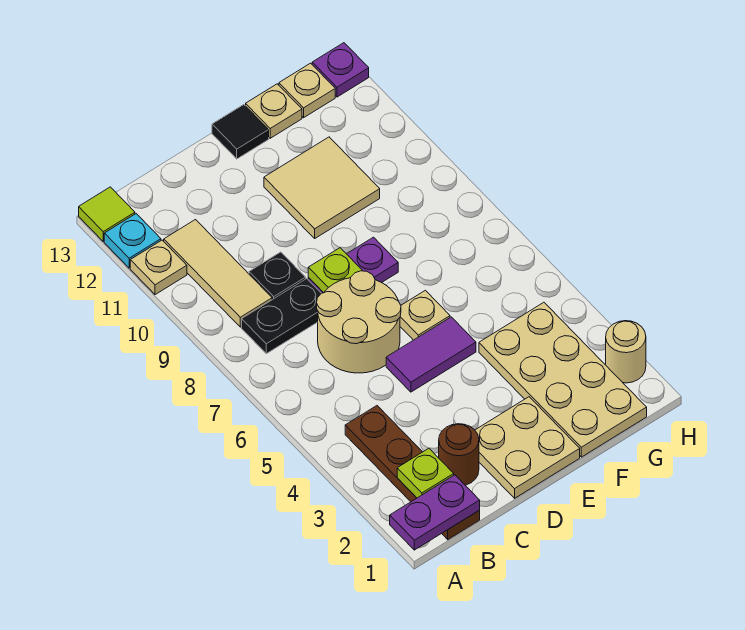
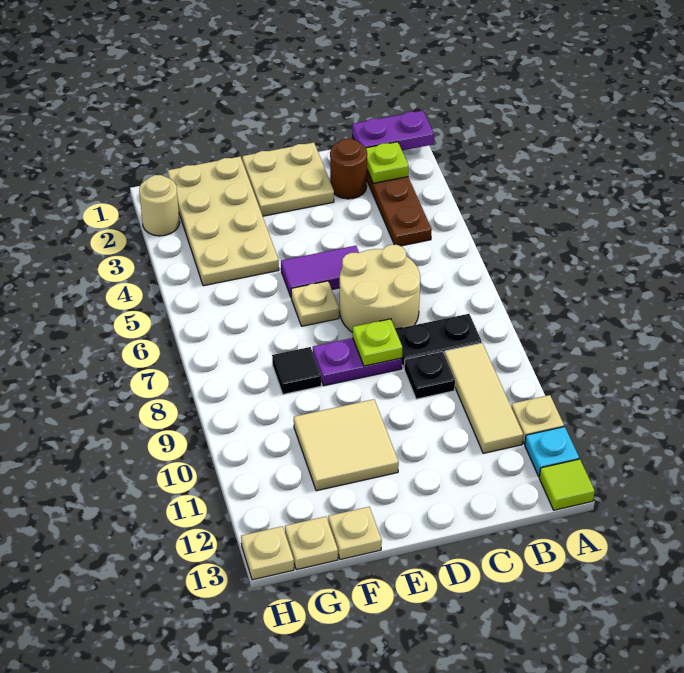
black tile E13 level 1 -> black tile F8 level 1
purple plate H13 level 1 -> tan plate H13 level 1

